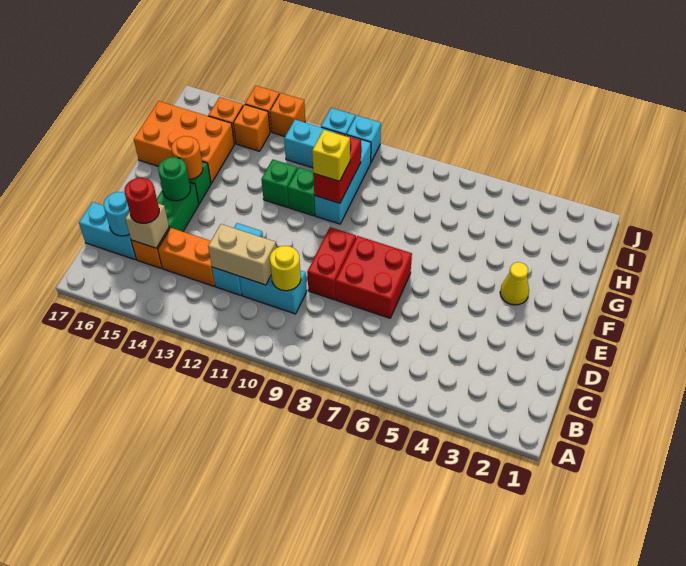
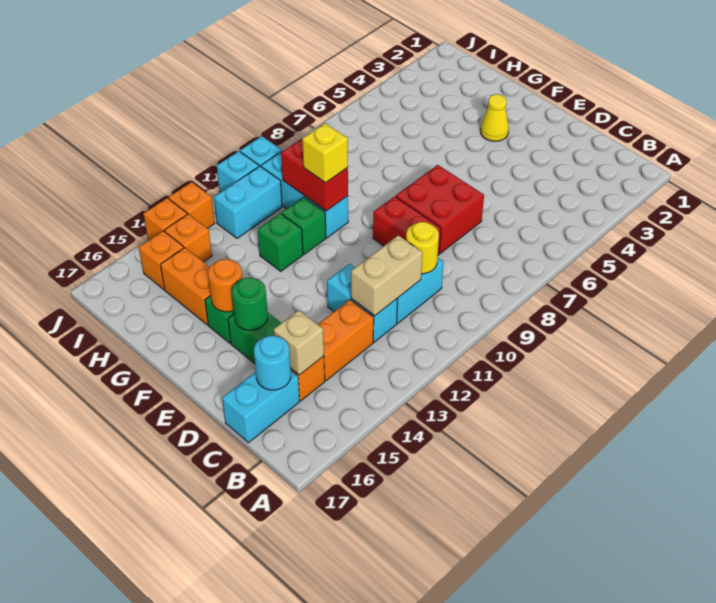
red round brick C15 level 3 -> none
orange brick G15:H17 level 1 -> orange brick G15:H15 level 1

